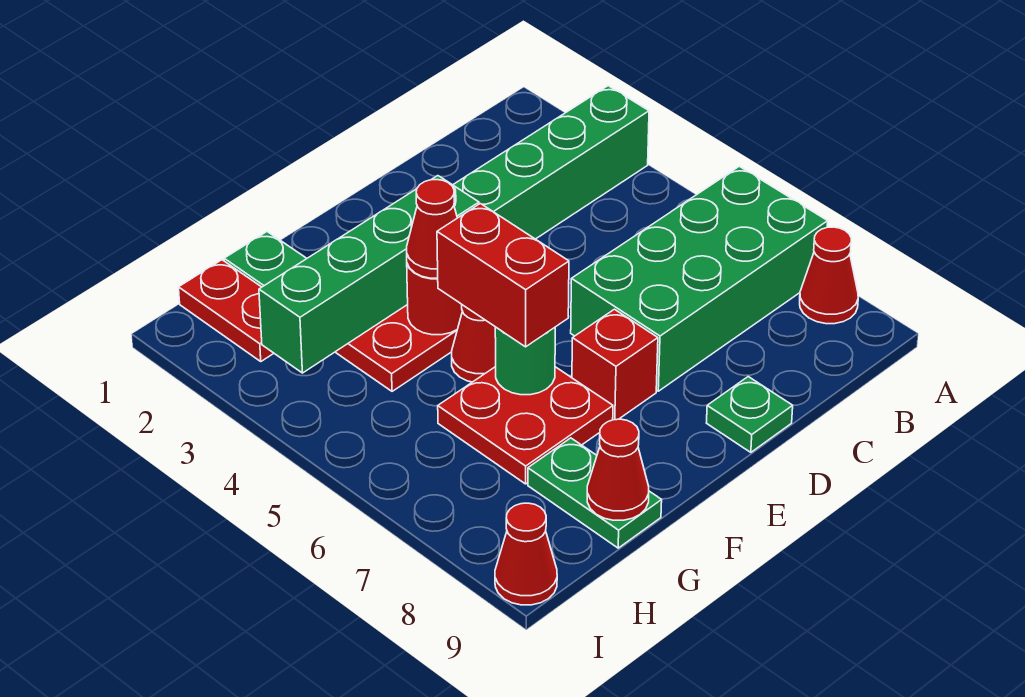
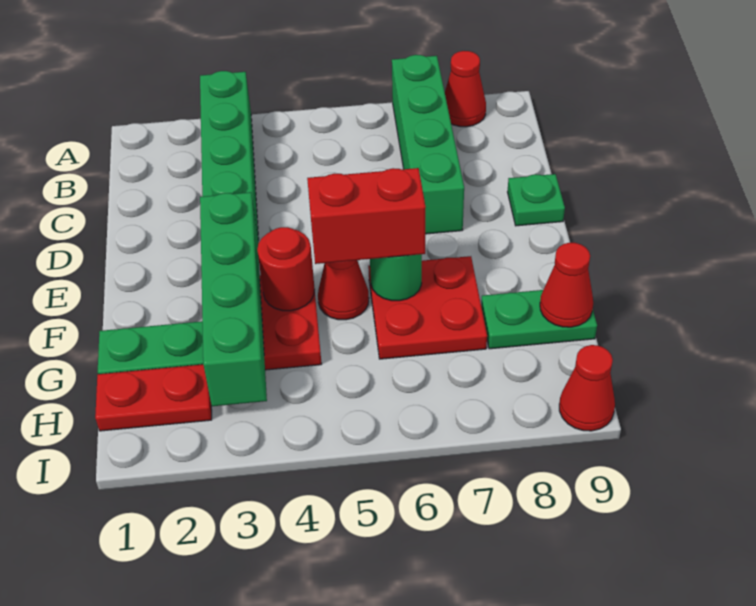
green brick A6:D7 level 1 -> green brick A7:D7 level 1
red brick E7 level 1 -> none
red cone F4 level 3 -> none

